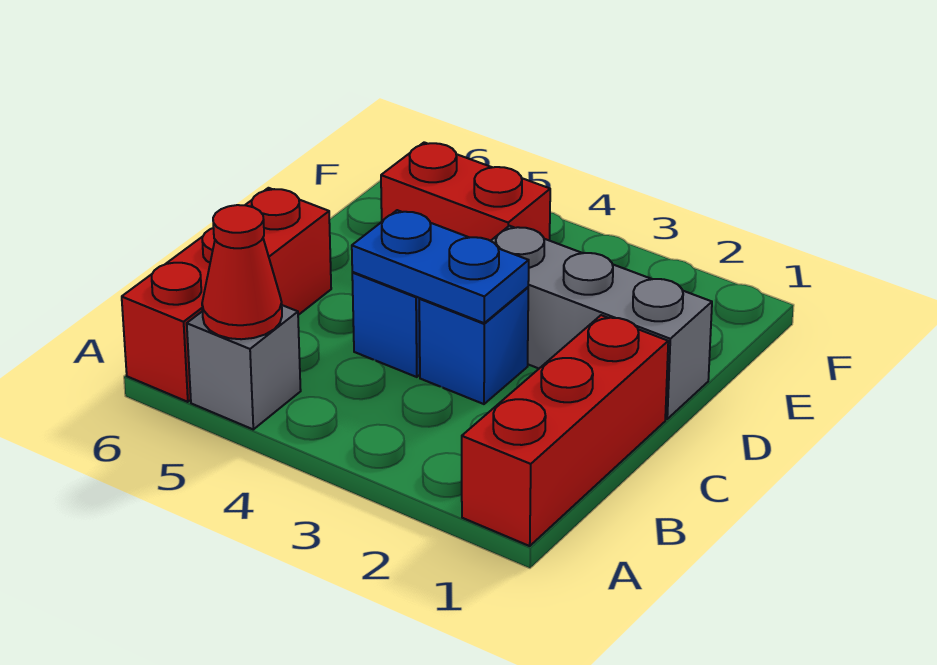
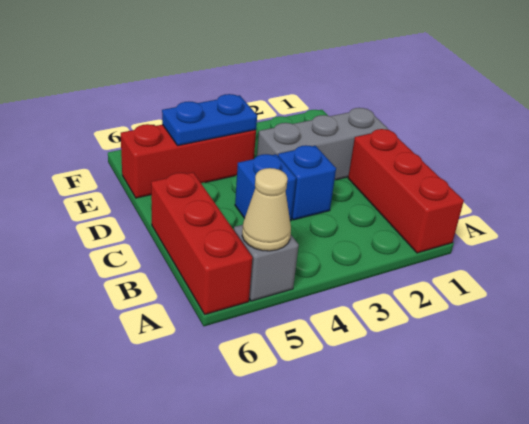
red cone A5 level 2 -> tan cone A5 level 2
blue plate C3:C4 level 2 -> blue plate E4:E5 level 2
red brick E4:E5 level 1 -> red brick E4:E6 level 1

